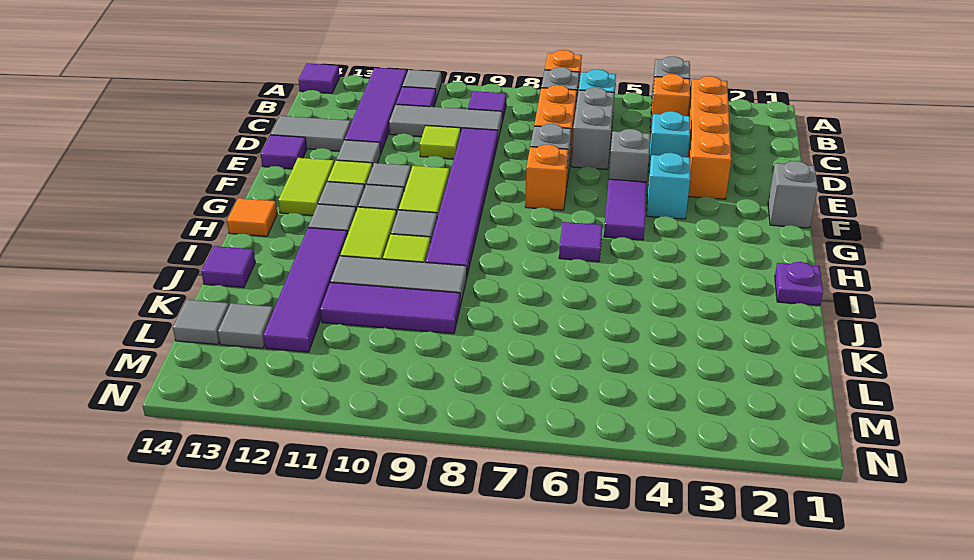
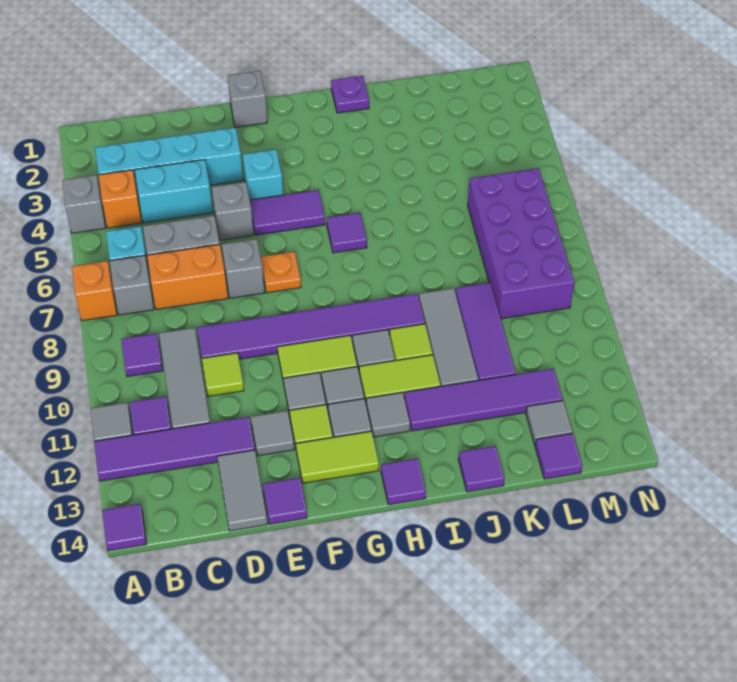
orange brick B3:E3 level 1 -> cyan brick B3:E3 level 1
cyan brick D4 level 1 -> cyan brick C4:D4 level 1
orange brick F7 level 1 -> orange plate F7 level 1
orange tile H14 level 1 -> purple tile H14 level 1
none -> purple brick L6:M9 level 1
grey tile L14 level 1 -> purple tile L14 level 1

